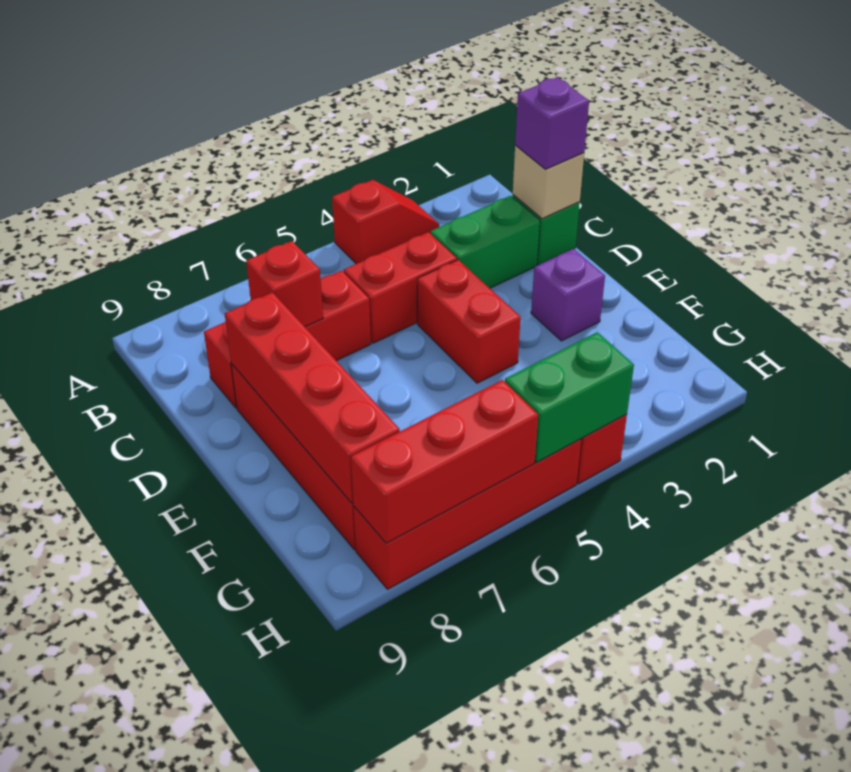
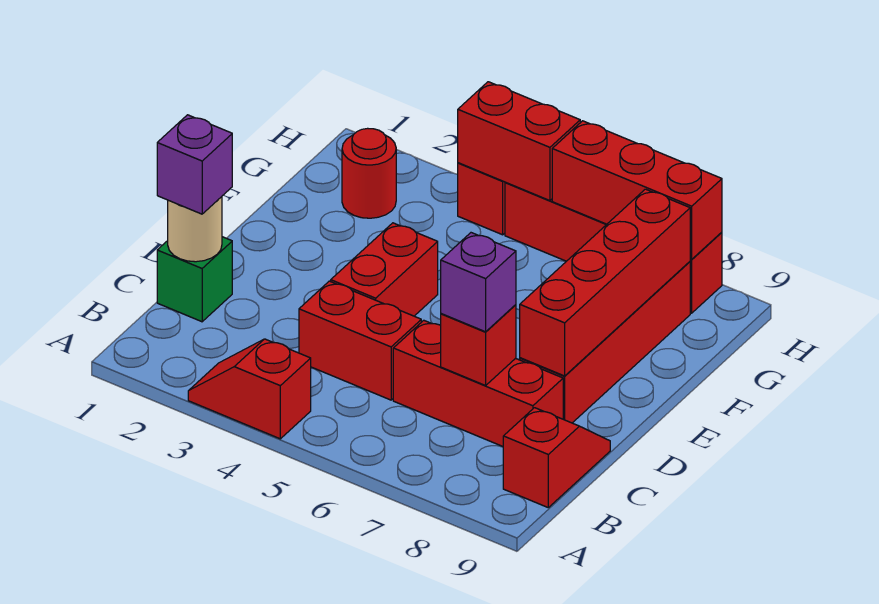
none -> red slope B9:C9 level 1 top B
tan brick C1 level 2 -> tan round brick C1 level 2
green brick C2:C3 level 1 -> none
purple brick E2 level 1 -> purple brick C7 level 3
none -> red round brick G2 level 1
green brick H4:H5 level 2 -> red brick H4:H5 level 2

